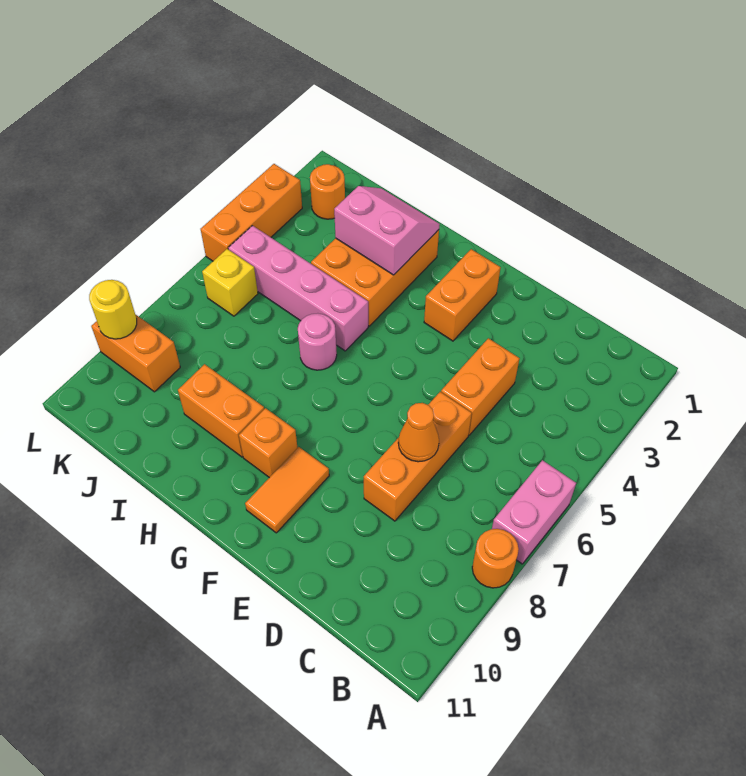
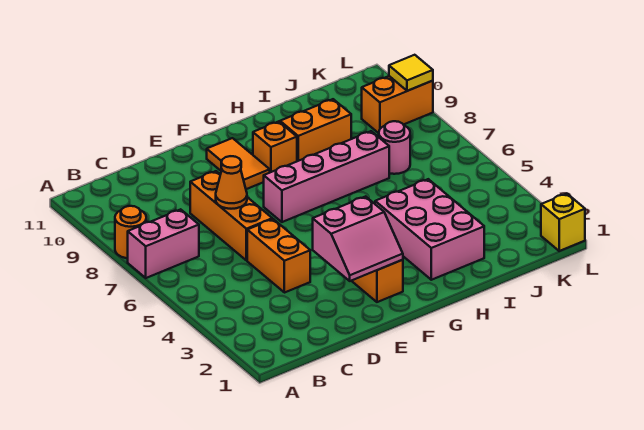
pink brick A6:A7 level 1 -> pink brick A7:B7 level 1
orange brick H2:I4 level 1 -> pink brick H2:I4 level 1
pink slope H2:I3 level 2 top 3 -> pink slope E2:F3 level 2 top 3
pink brick H5:K5 level 1 -> pink brick F7:I7 level 1
pink round brick H6 level 1 -> pink round brick J7 level 1
orange round brick K2 level 1 -> none
yellow brick K6 level 1 -> yellow brick L1 level 1
orange brick L3:L5 level 1 -> none
yellow round brick L9 level 2 -> yellow tile L9 level 2

